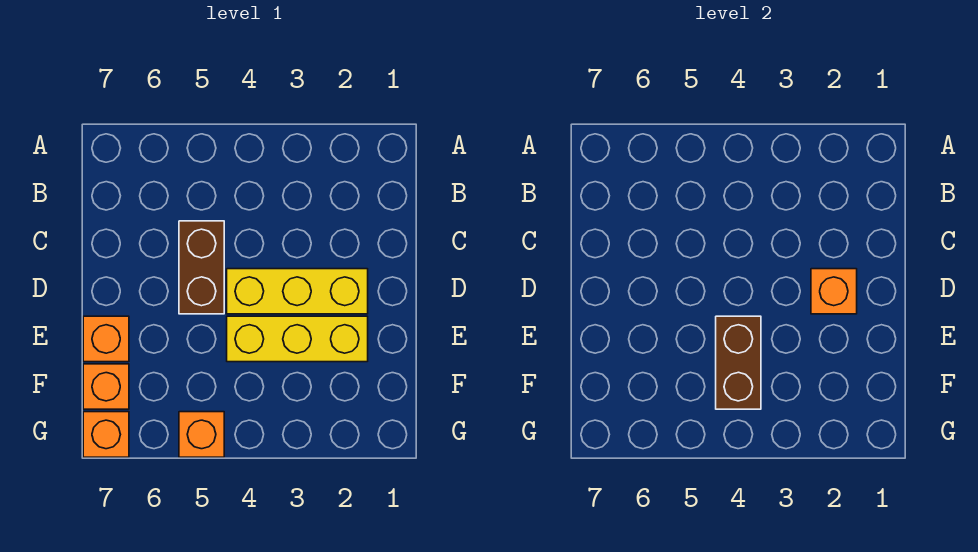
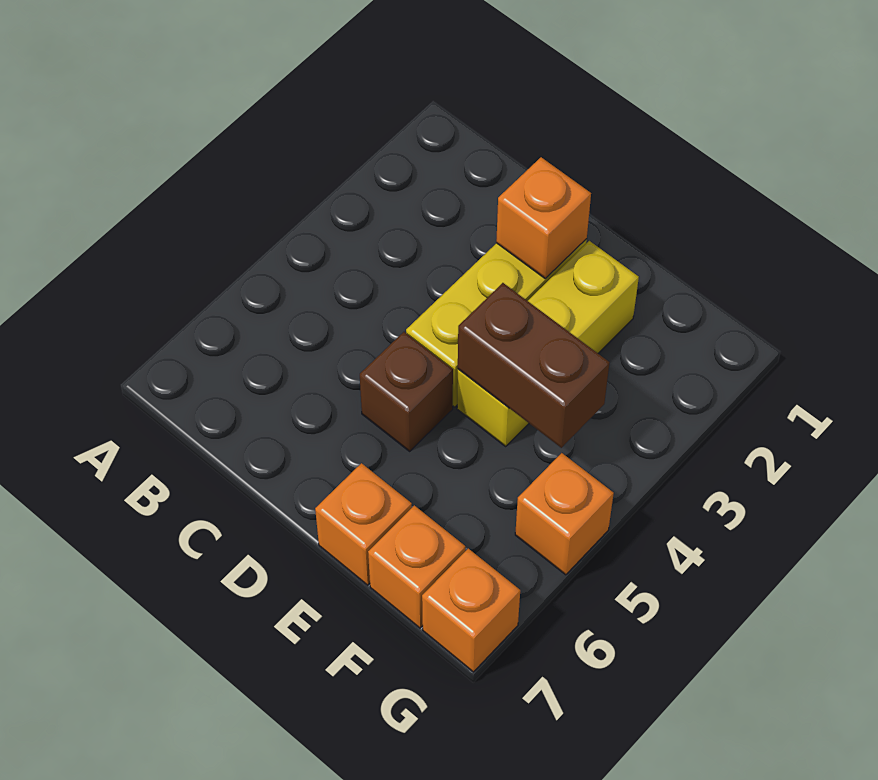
brown brick C5:D5 level 1 -> brown brick D5 level 1

